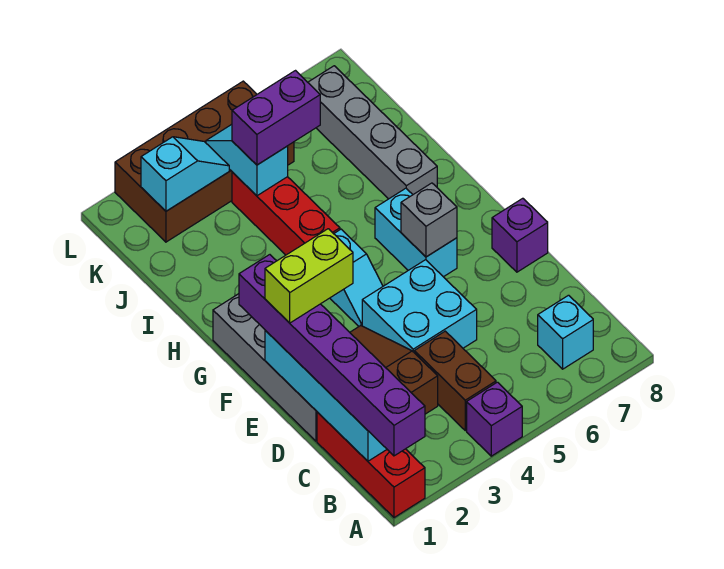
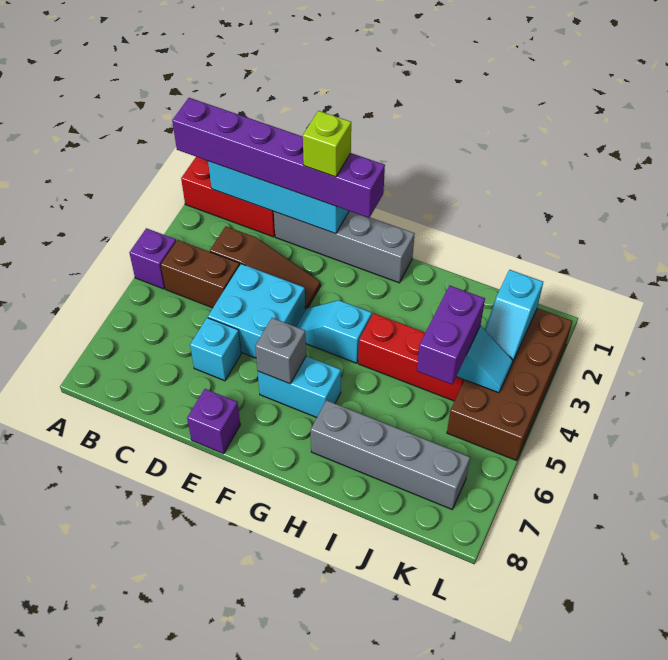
cyan brick B7 level 1 -> cyan brick D6 level 1
lime brick E1:E2 level 4 -> lime brick E1 level 4

